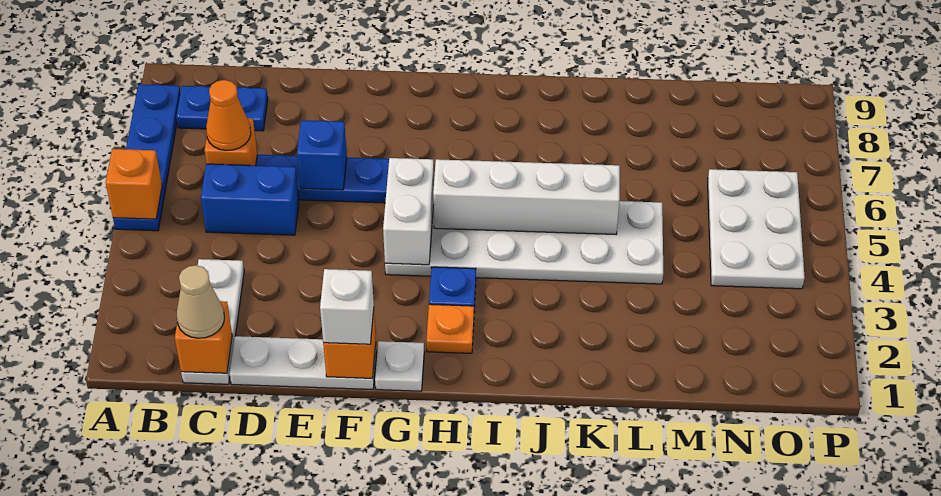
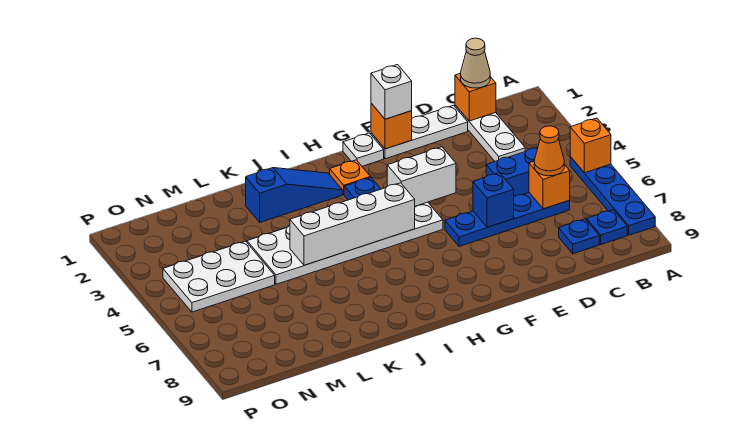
white brick G4:G5 level 2 -> white brick F4:G4 level 2
none -> blue slope I2:K2 level 1 top K
white plate N4:O6 level 1 -> white plate M4:O5 level 1

